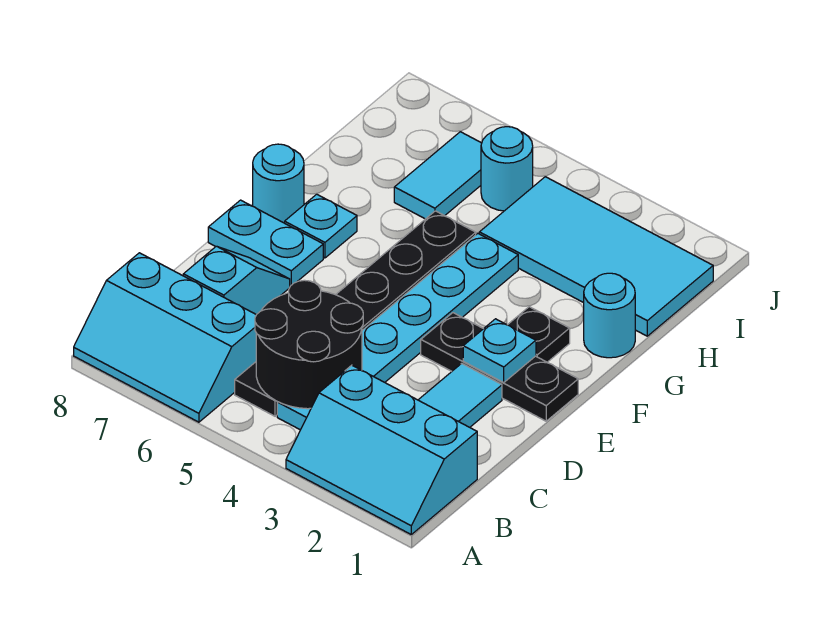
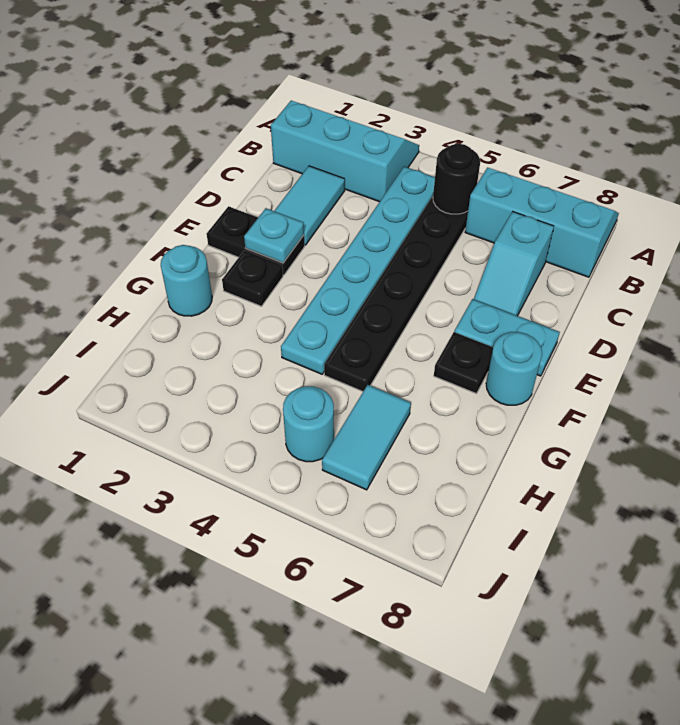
black round brick B4:C5 level 2 -> black round brick B5 level 2
black plate E1:E3 level 1 -> black plate E1:E2 level 1
cyan plate F7 level 1 -> black plate F7 level 1
cyan tile H1:I4 level 1 -> none

